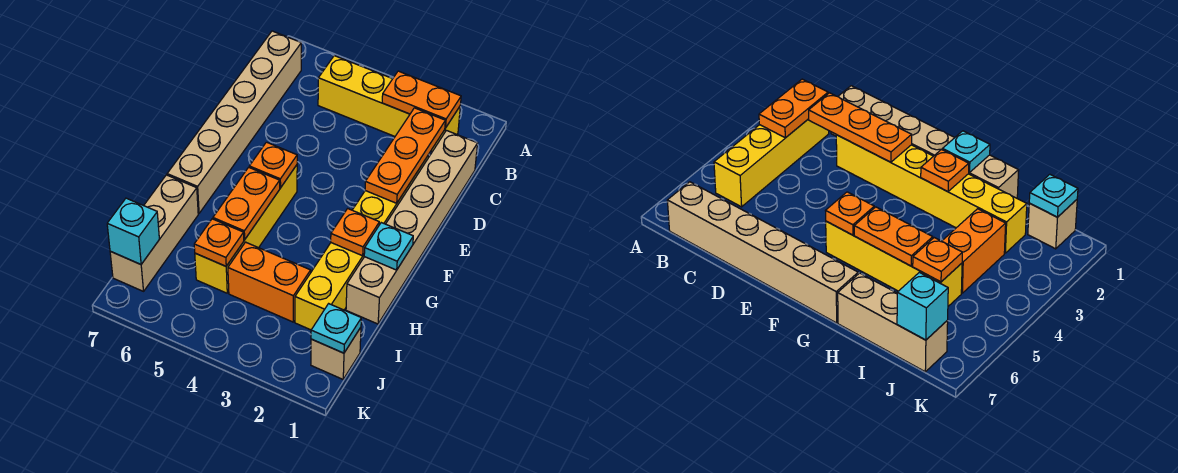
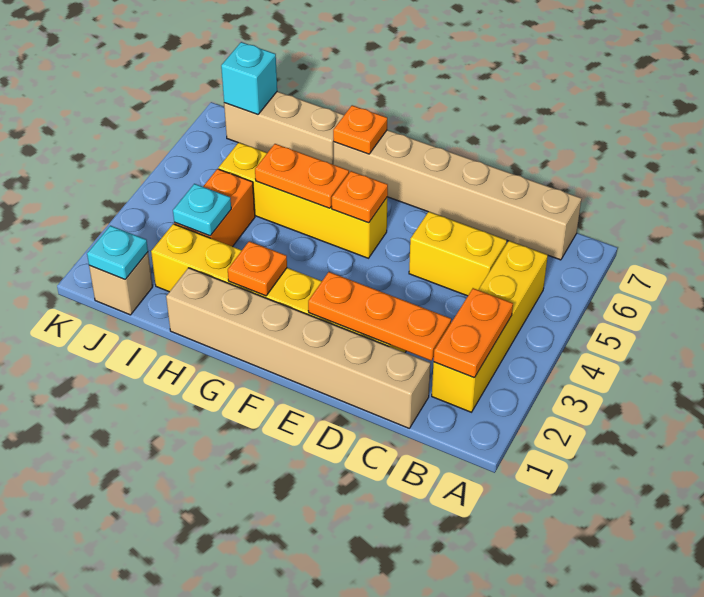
none -> yellow brick C5:D5 level 1
cyan plate G1 level 2 -> cyan plate I3 level 2
orange plate I5 level 2 -> orange plate G7 level 2

